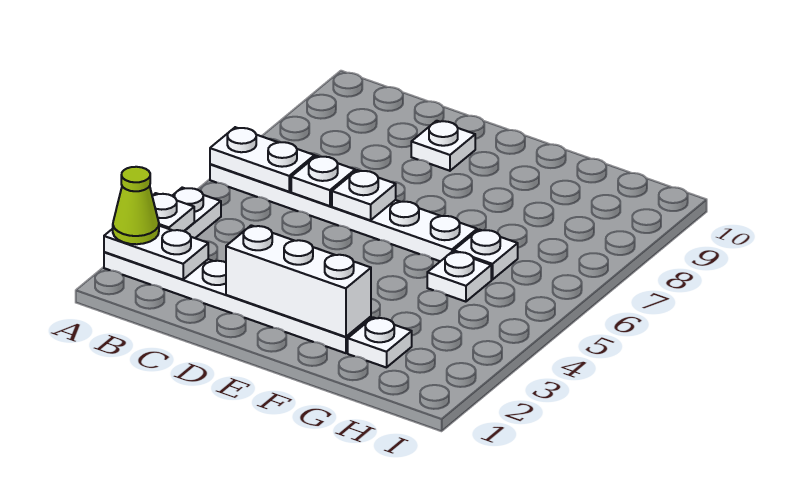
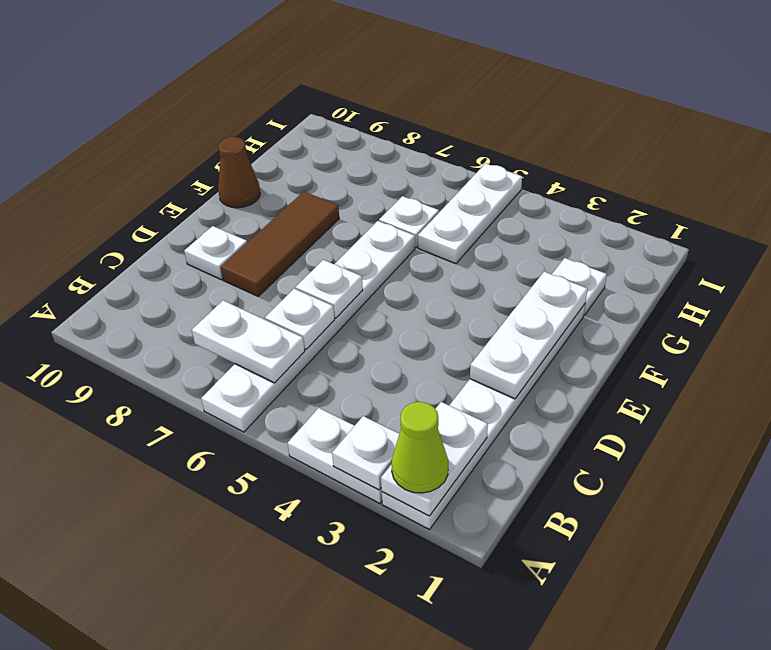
white plate A6:B6 level 2 -> white plate B6:B7 level 2
white brick D2:F2 level 2 -> white plate D2:F2 level 2
none -> brown tile D8:F8 level 1
none -> brown cone F10 level 1
white plate G5 level 1 -> white plate G5:I5 level 1

